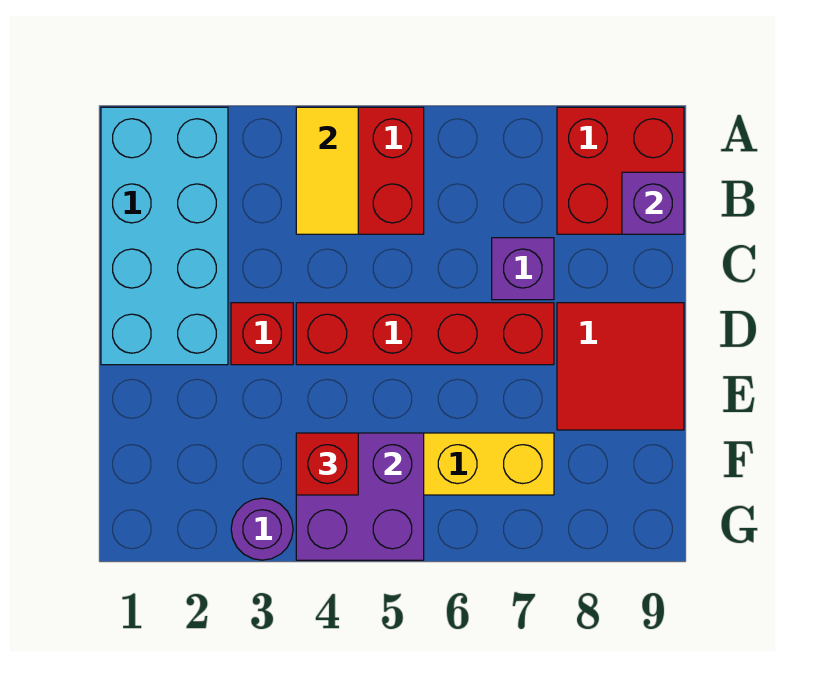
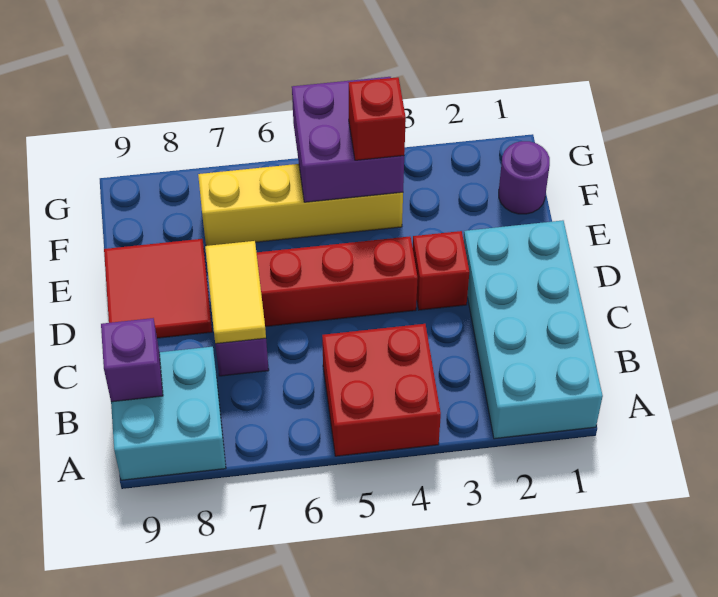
yellow tile A4:B4 level 2 -> yellow tile C7:D7 level 2
red brick A8:B9 level 1 -> cyan brick A8:B9 level 1
purple round brick G3 level 1 -> purple round brick F1 level 1

